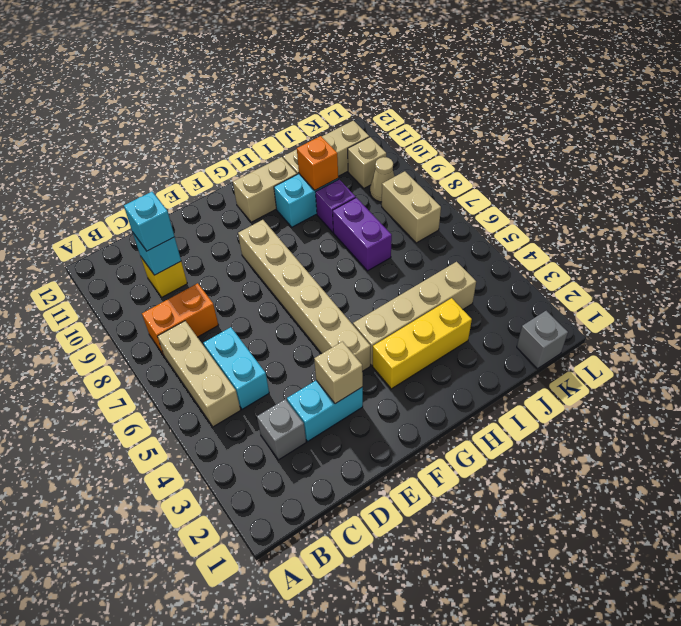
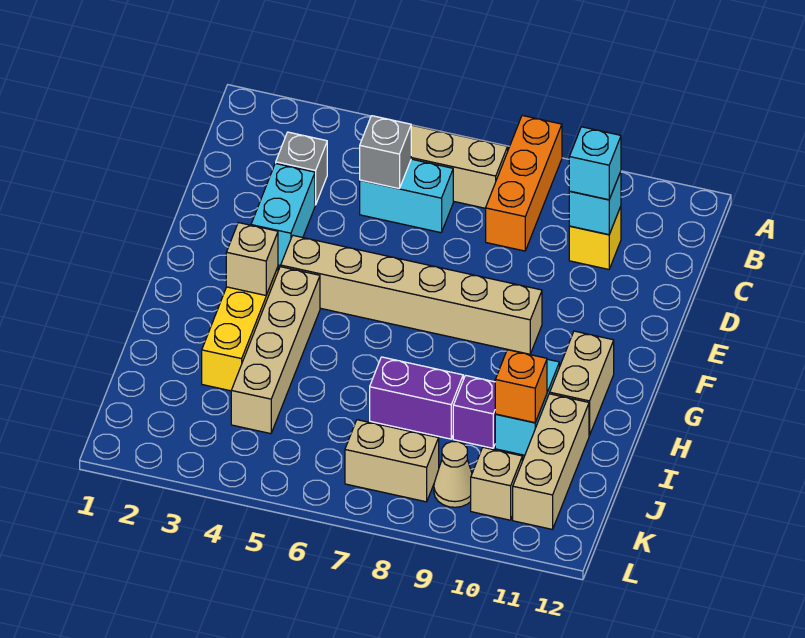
orange brick B8:C8 level 1 -> orange brick A8:C8 level 1
tan brick E3 level 2 -> tan brick G3 level 2
grey brick K1 level 1 -> grey brick C5 level 2

